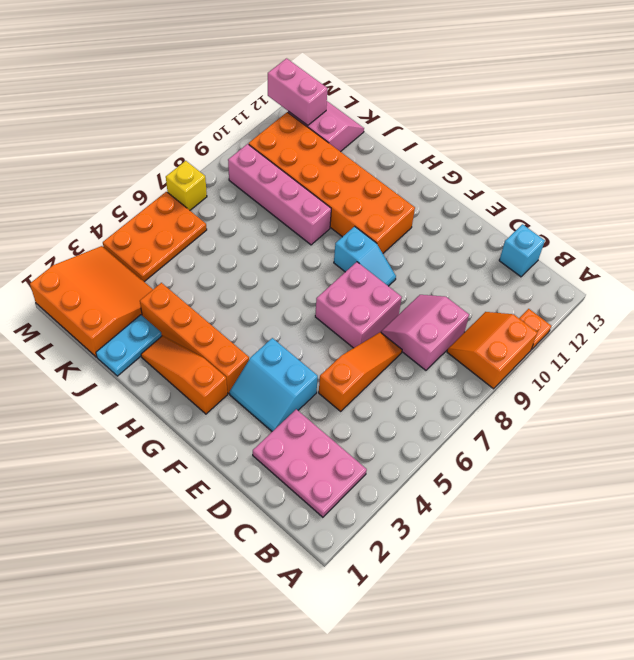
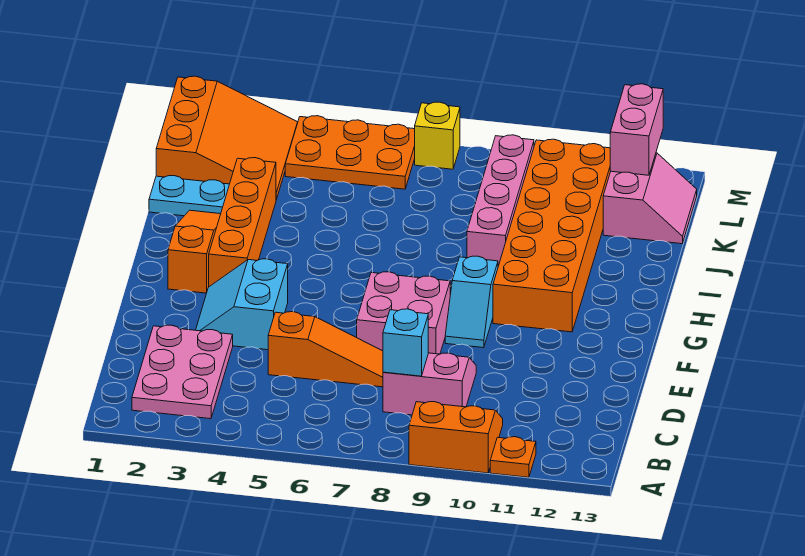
cyan brick C13 level 1 -> cyan brick C8 level 2

